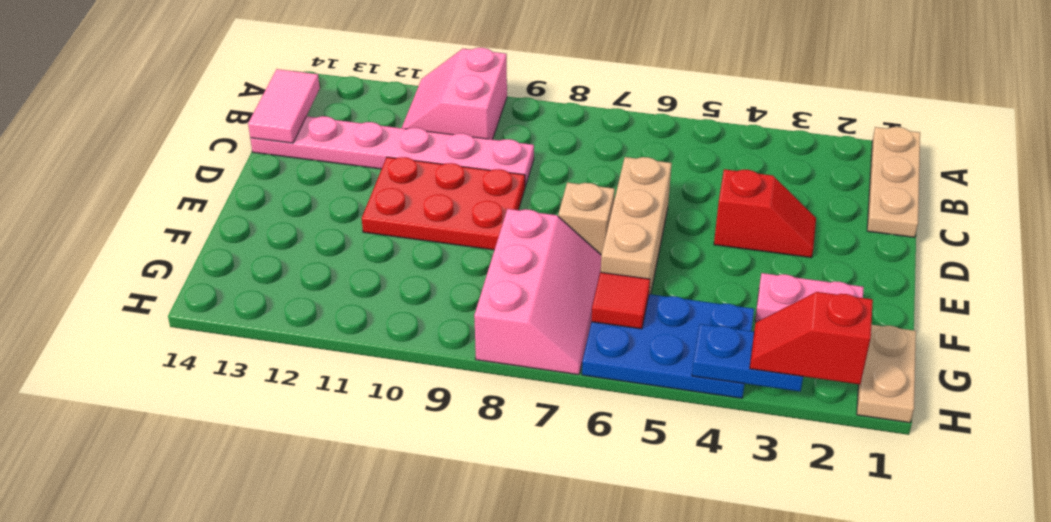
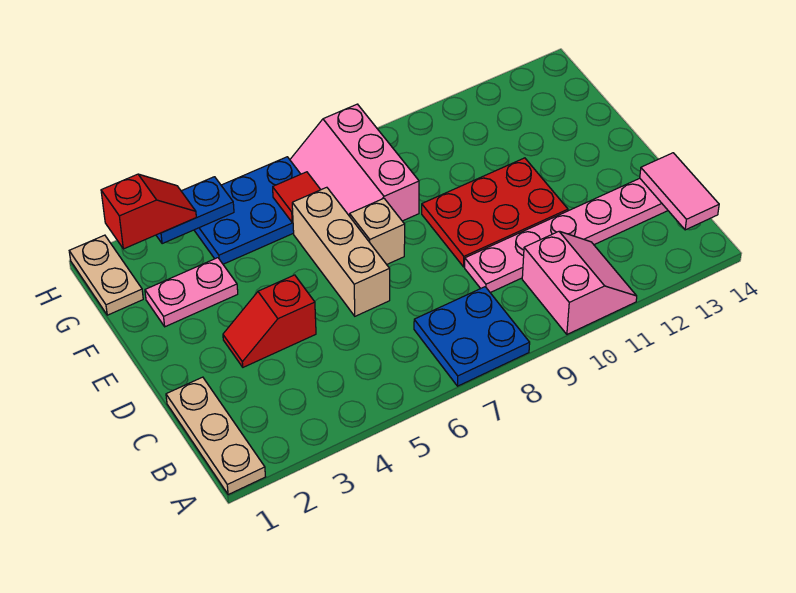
none -> blue plate A7:B8 level 1

